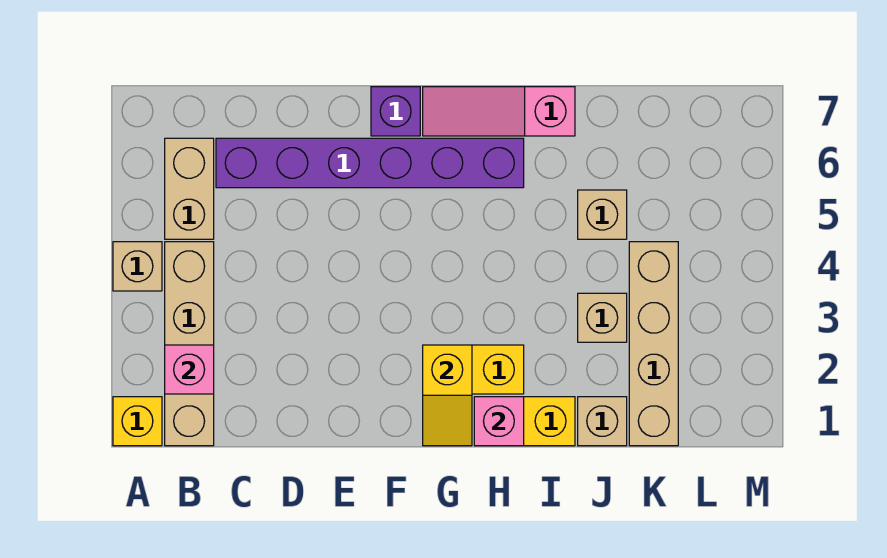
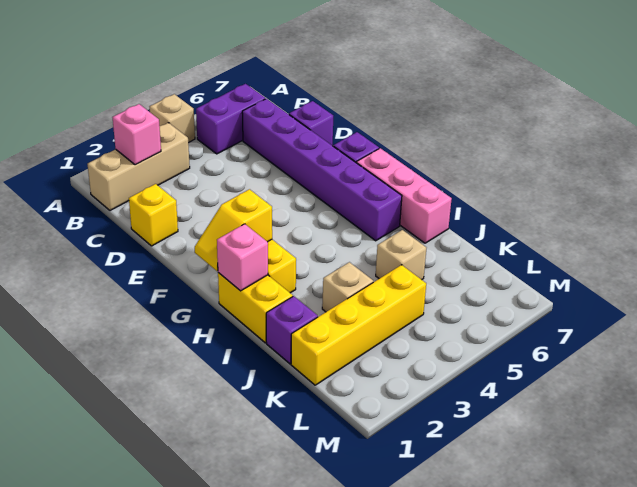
yellow brick A1 level 1 -> yellow brick D1 level 1
tan brick B1:B4 level 1 -> tan brick B1:B3 level 1
tan brick B5:B6 level 1 -> purple brick B5:B6 level 1
none -> purple brick D7 level 1
pink slope G7:I7 level 1 top I -> pink brick G7:I7 level 1
tan brick J1 level 1 -> purple brick J1 level 1
tan brick K1:K4 level 1 -> yellow brick K1:K4 level 1

